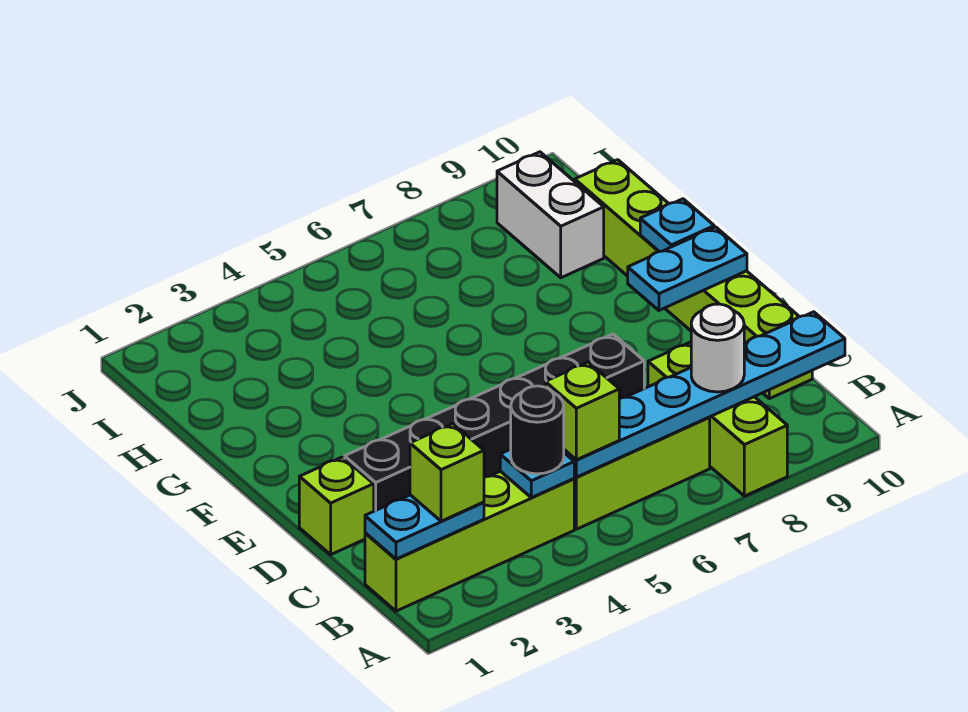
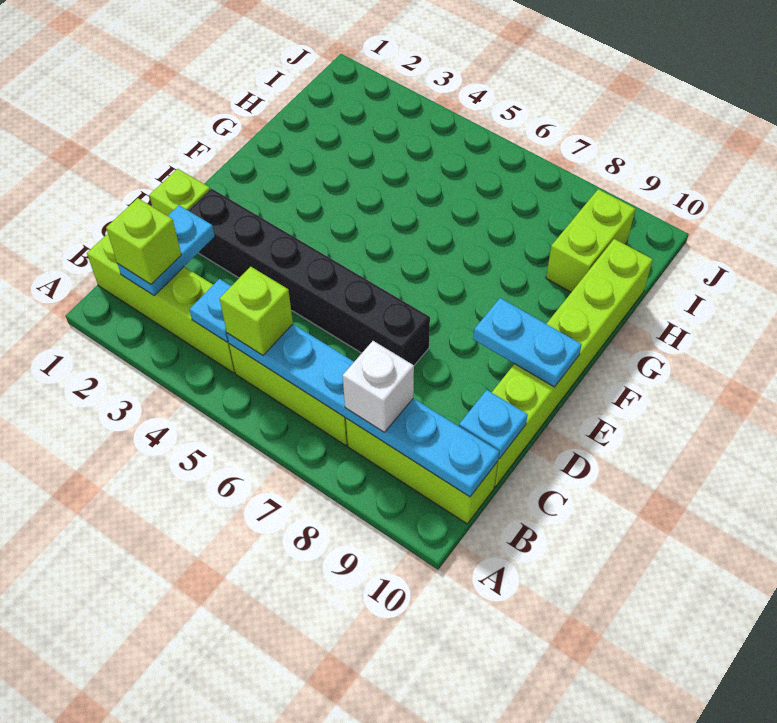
lime brick A8:C8 level 1 -> lime brick B8:B10 level 1
cyan plate B1:B2 level 2 -> cyan plate B2:C2 level 2
black round brick B4 level 3 -> none
white round brick B8 level 3 -> white brick B8 level 3
cyan plate F10 level 2 -> cyan plate C10 level 2
white brick H9:I9 level 1 -> lime brick H9:I9 level 1

